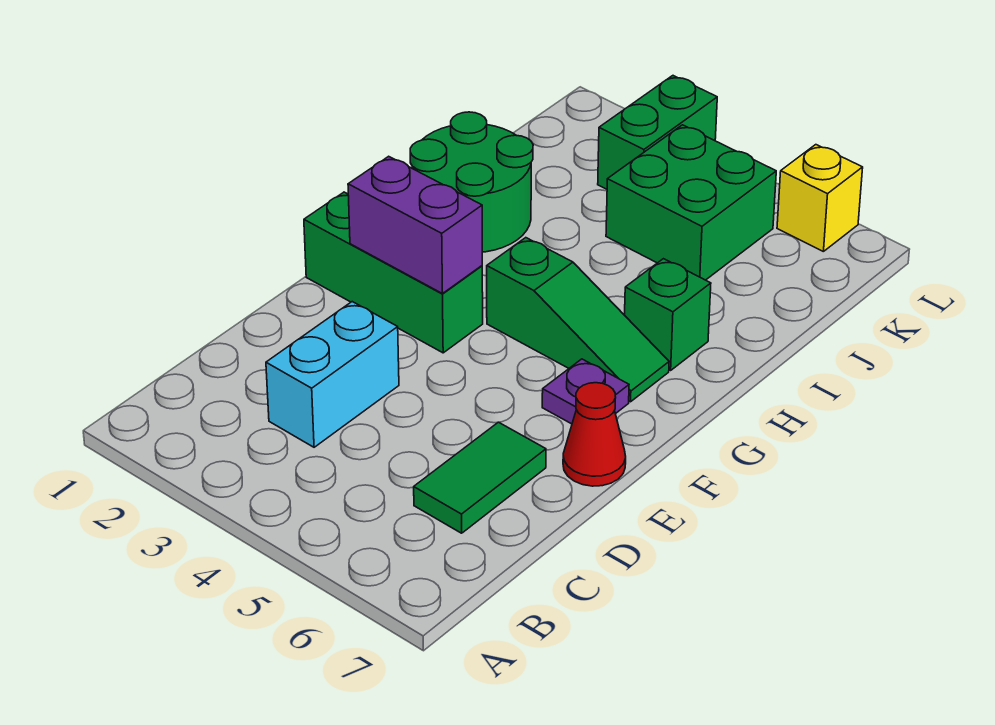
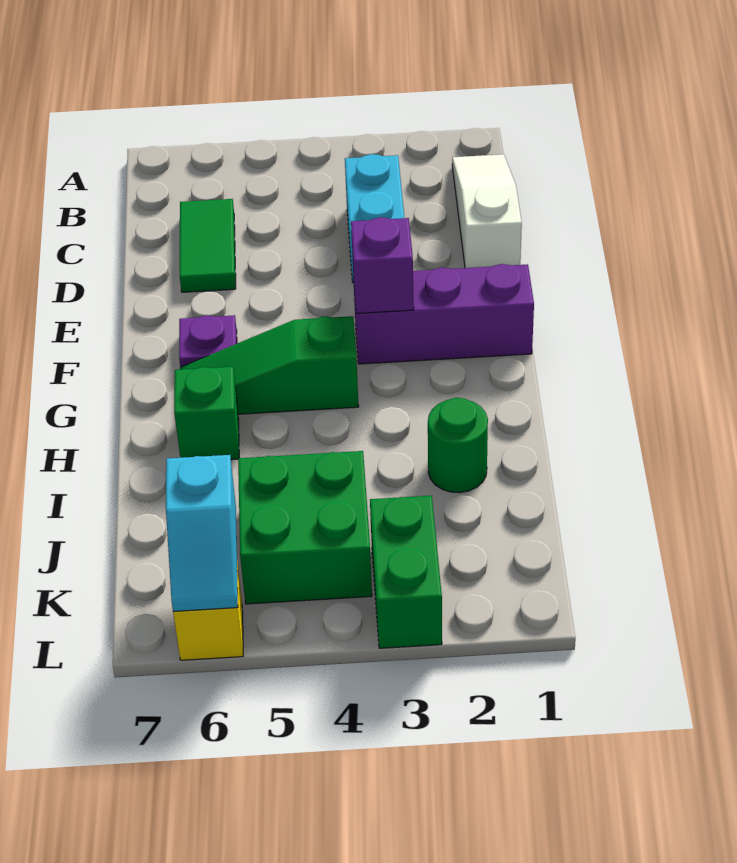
none -> white slope B1:D1 level 1 top D
red cone E7 level 1 -> none
green brick F1:F3 level 1 -> purple brick F1:F3 level 1
purple brick F2:F3 level 2 -> purple brick F3 level 2
green round brick H1:I2 level 1 -> green round brick I2 level 1
none -> cyan slope K6:L6 level 2 top K

